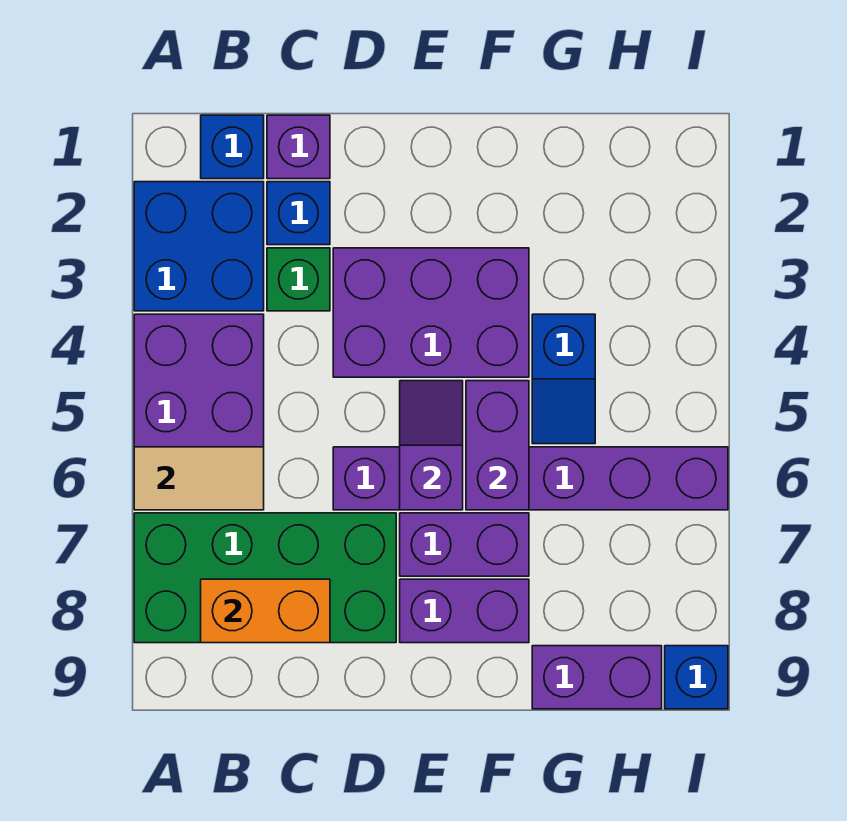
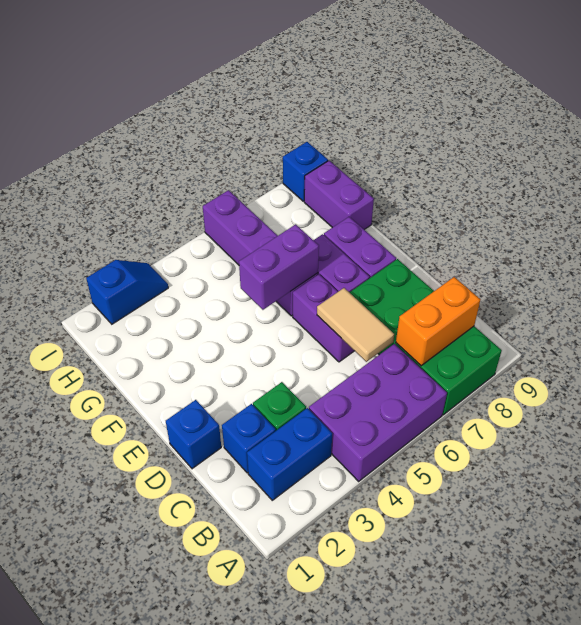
blue brick A2:B3 level 1 -> blue brick B2:B3 level 1
tan tile A6:B6 level 2 -> tan tile C6:D6 level 2
blue brick B1 level 1 -> blue brick D1 level 1
orange brick B8:C8 level 2 -> orange brick B7:B8 level 2
purple brick C1 level 1 -> none
purple brick D3:F4 level 1 -> none
purple slope E5:E6 level 2 top 6 -> none
blue slope G4:G5 level 1 top 4 -> blue slope I2:I3 level 1 top 2

